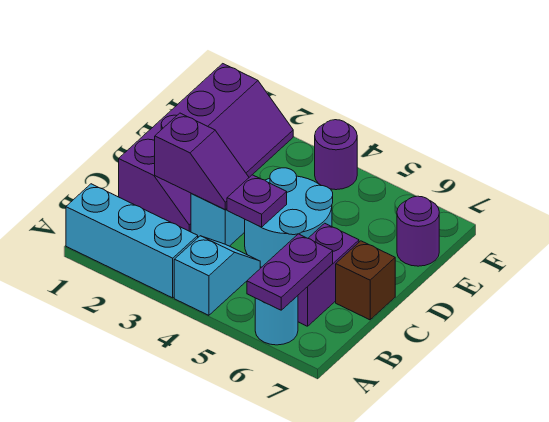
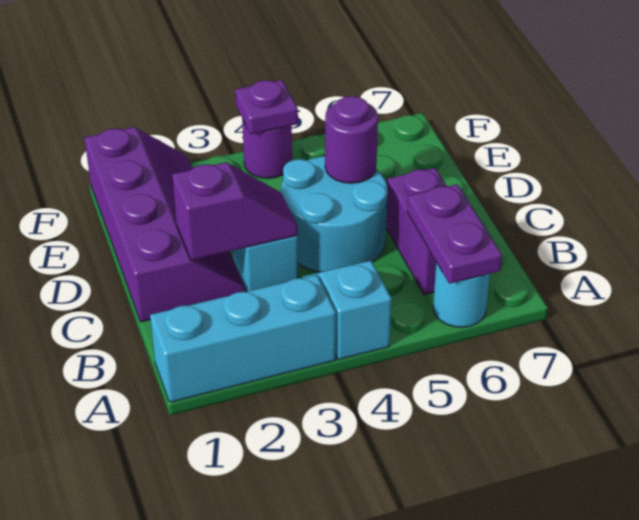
purple plate C4 level 2 -> purple plate F4 level 2
brown brick C7 level 1 -> none
purple round brick E7 level 1 -> purple round brick D5 level 2

